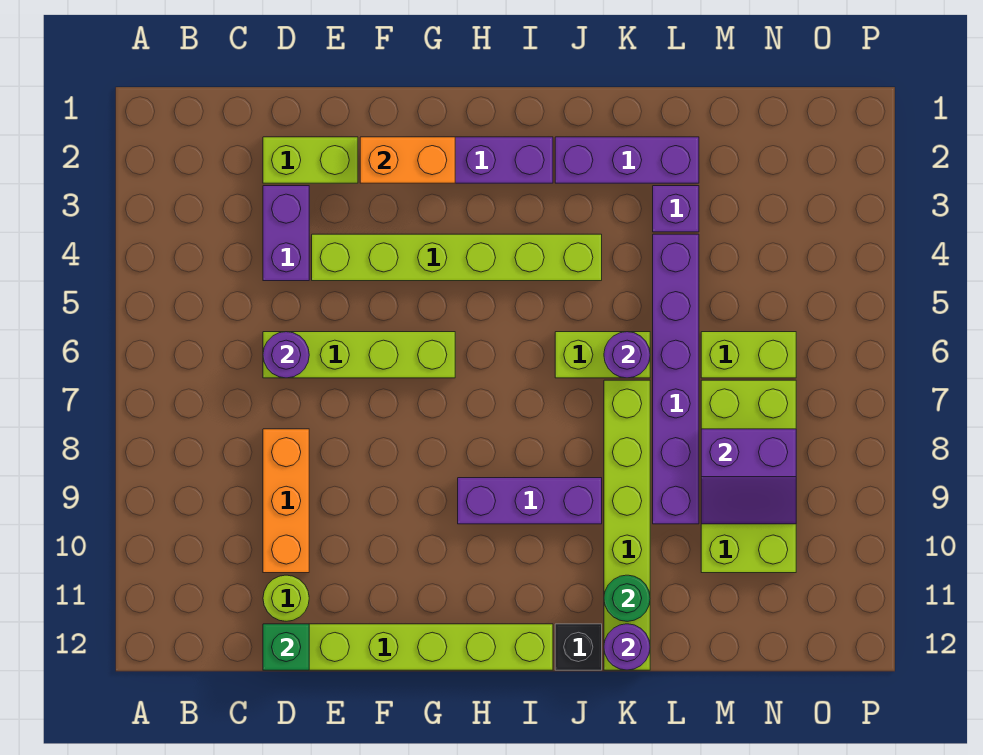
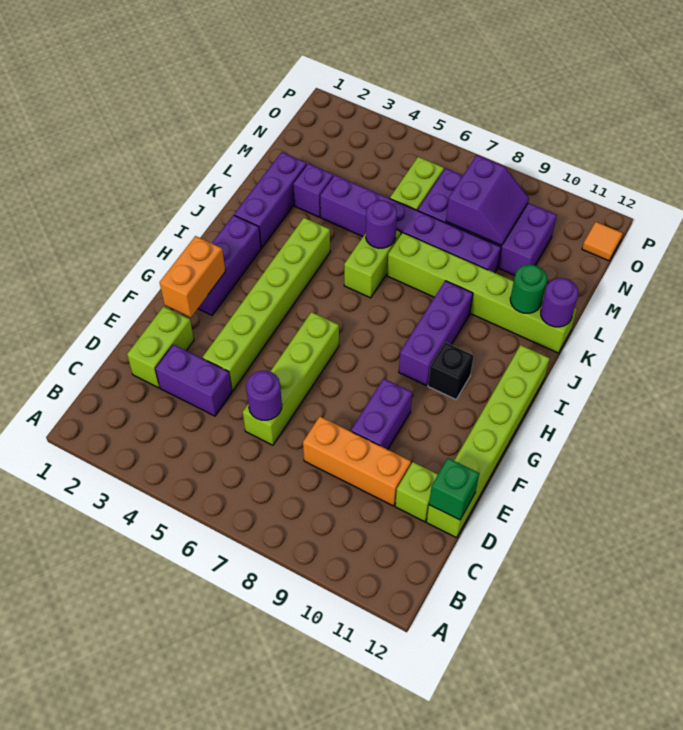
lime round brick D11 level 1 -> lime brick D11 level 1
none -> purple brick E9:F9 level 1
black brick J12 level 1 -> black brick H10 level 1
lime brick M7:N10 level 1 -> purple brick M7:N10 level 1
none -> orange tile O12 level 1

